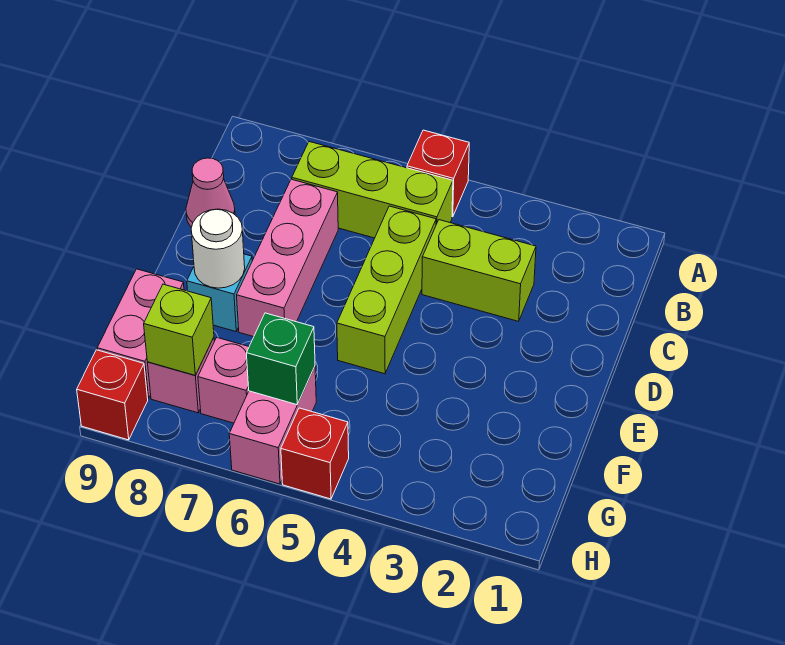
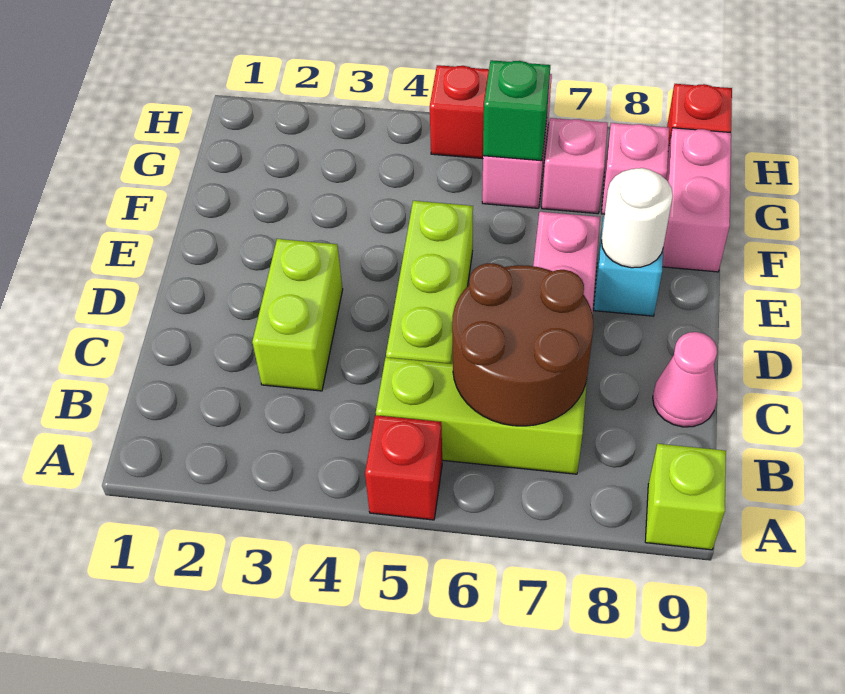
none -> brown round brick B6:C7 level 2
lime brick C3:C4 level 1 -> lime brick C3:D3 level 1
lime brick G8 level 2 -> lime brick A9 level 1

